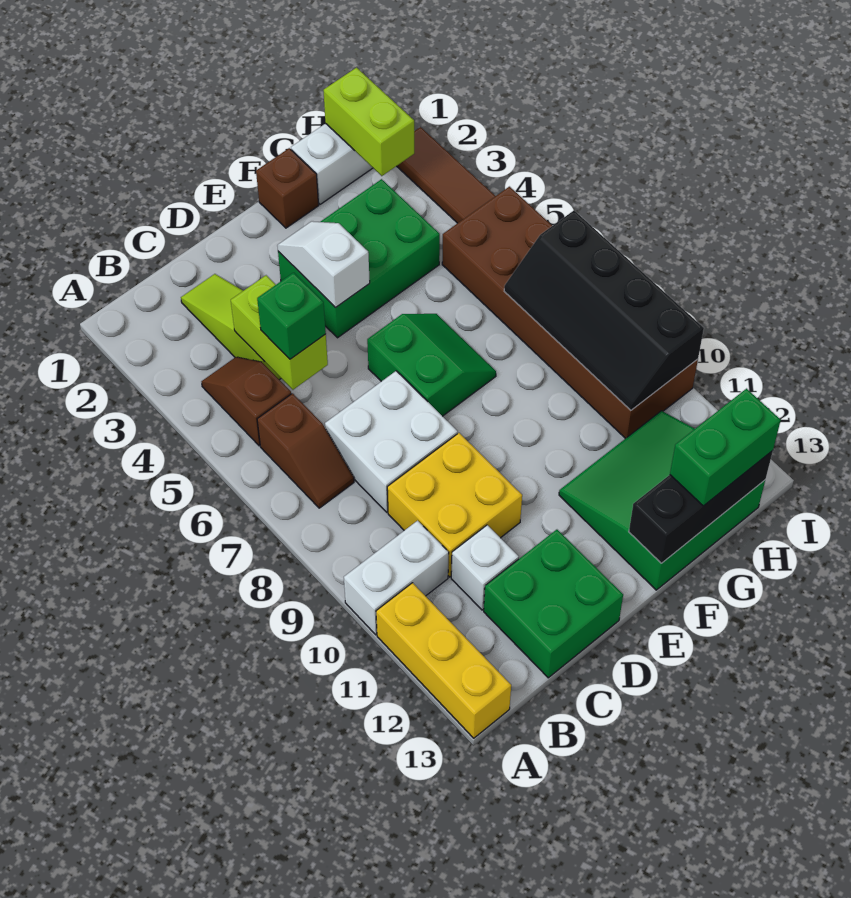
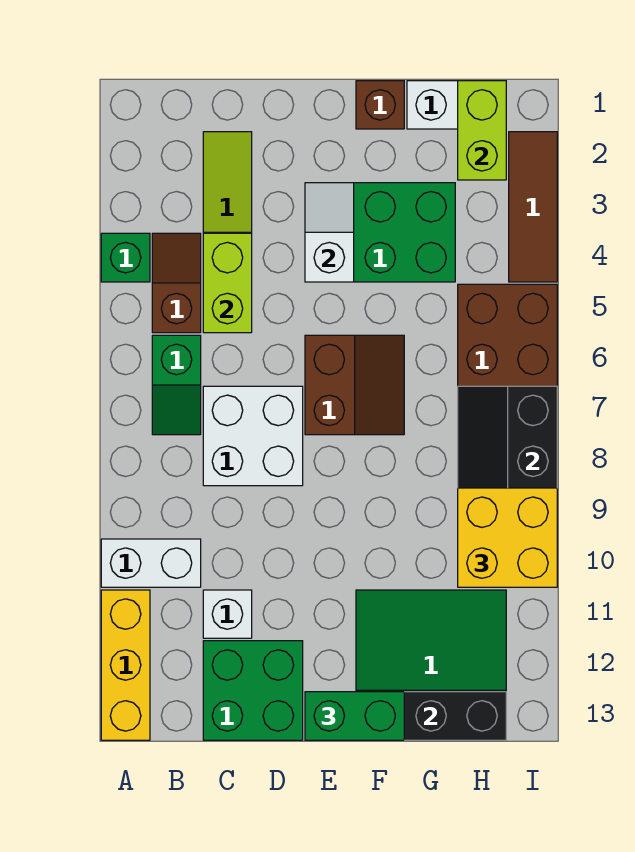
brown slope B6:B7 level 1 top 6 -> green slope B6:B7 level 1 top 6
green brick C5 level 3 -> green brick A4 level 1
yellow brick C9:D10 level 1 -> yellow brick H9:I10 level 3
green slope E6:F7 level 1 top E -> brown slope E6:F7 level 1 top E
green brick G13:H13 level 3 -> green brick E13:F13 level 3

